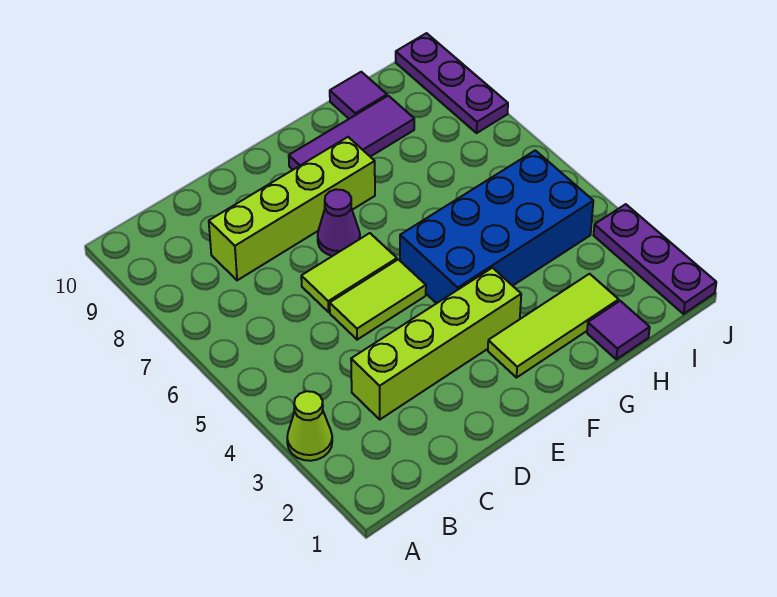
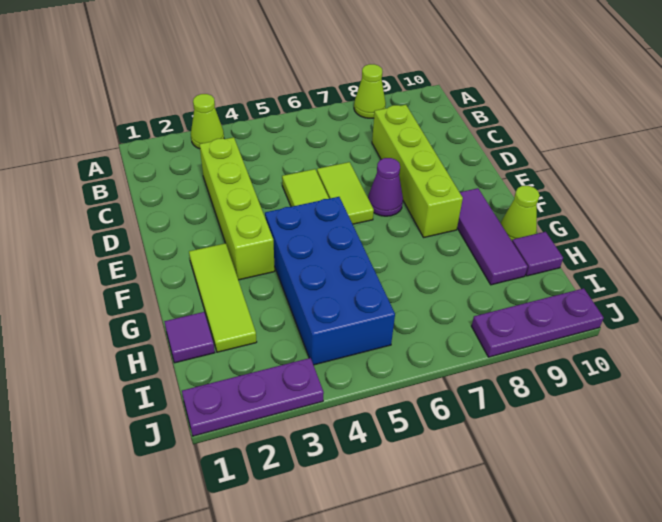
none -> lime cone A8 level 1
none -> lime cone G10 level 1

